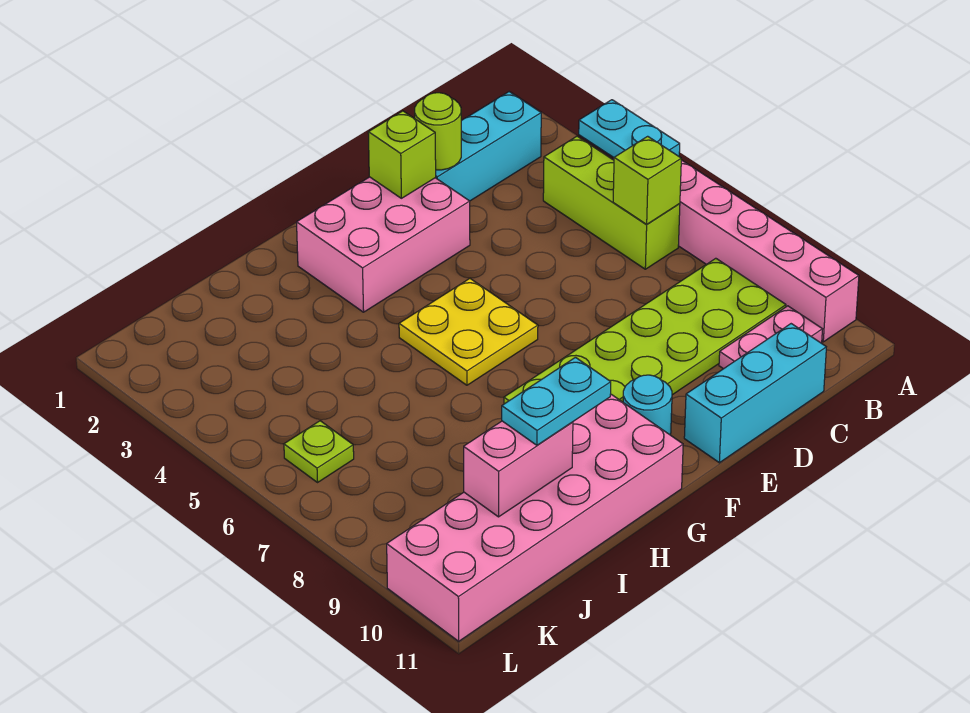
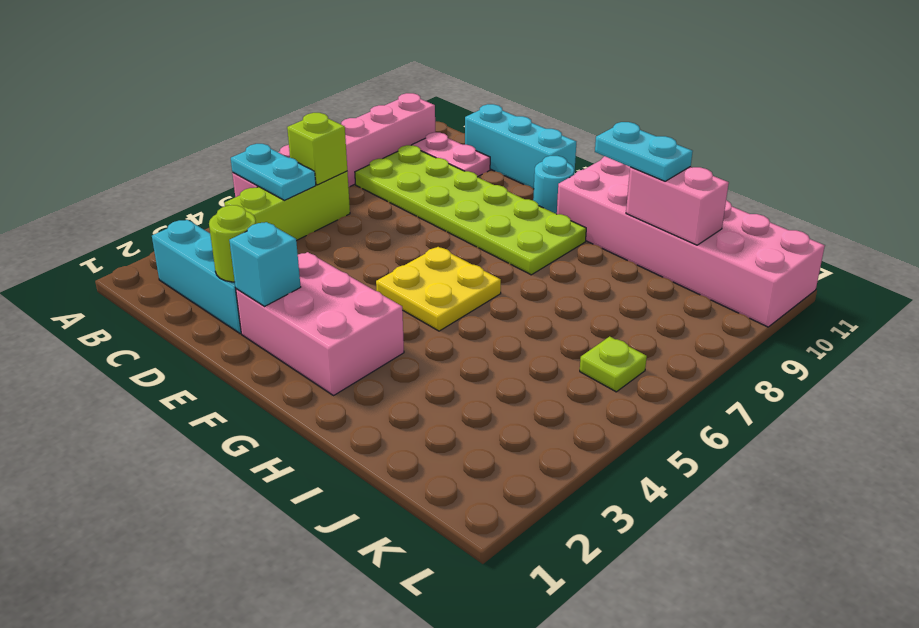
cyan plate A4:A5 level 2 -> cyan plate A5:B5 level 2
lime brick E2 level 2 -> cyan brick E2 level 2

